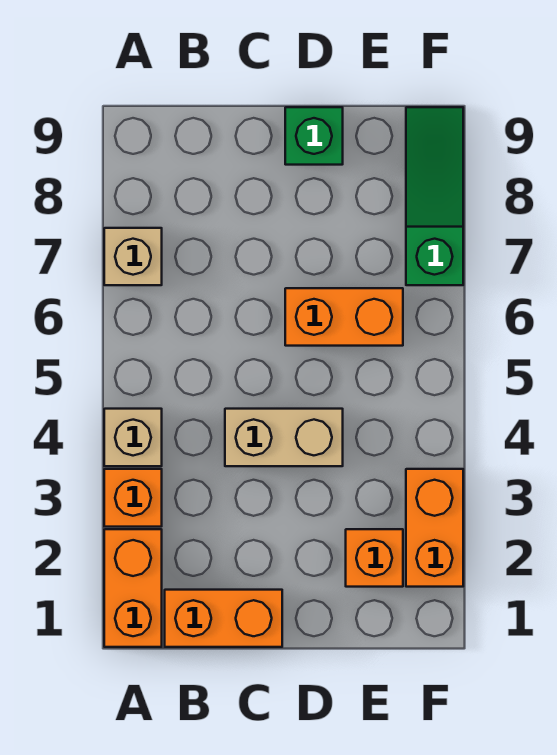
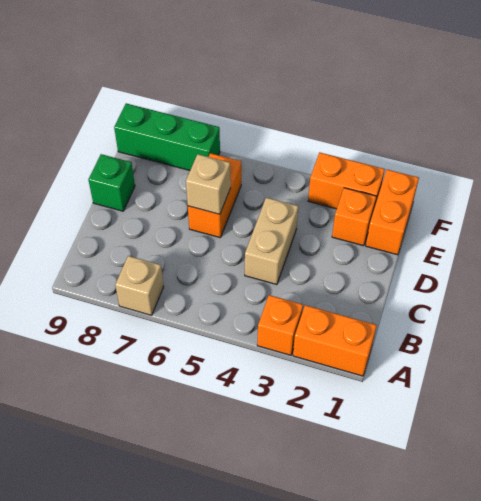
tan brick A4 level 1 -> tan brick D6 level 2
orange brick B1:C1 level 1 -> orange brick E1:F1 level 1
green slope F7:F9 level 1 top 7 -> green brick F7:F9 level 1

